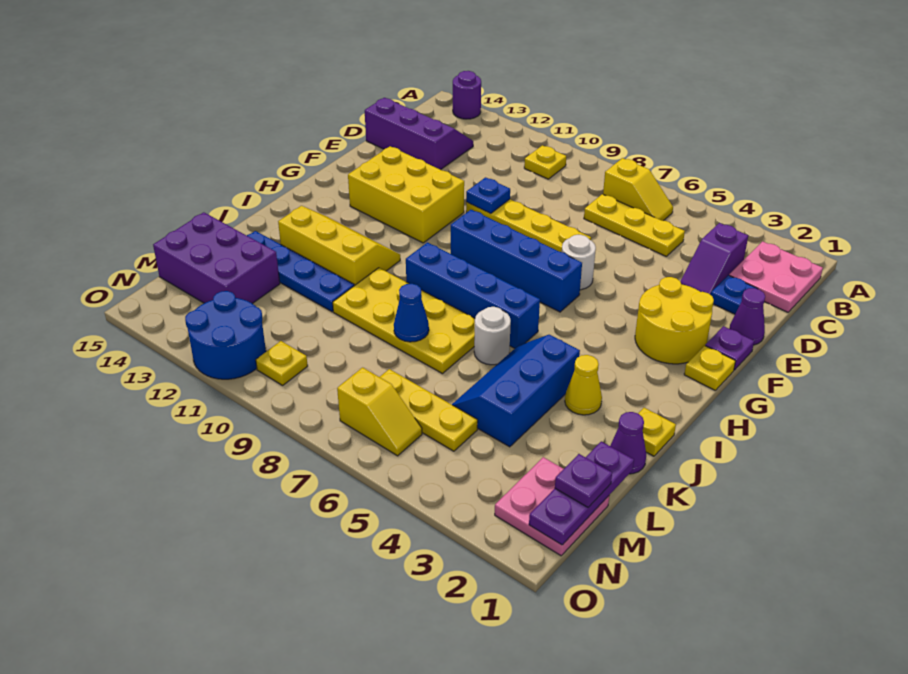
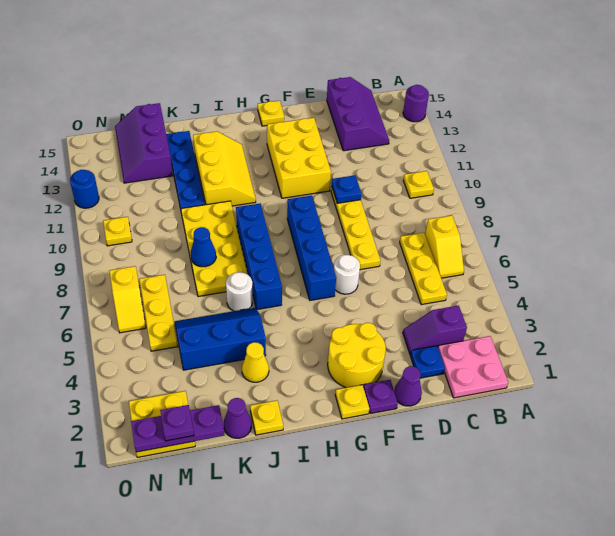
none -> yellow plate G15 level 1
purple brick L13:M15 level 1 -> purple slope L13:M15 level 1 top L
pink plate M1:N2 level 1 -> yellow plate M1:N2 level 1
blue round brick N11:O12 level 1 -> blue round brick O12 level 1

